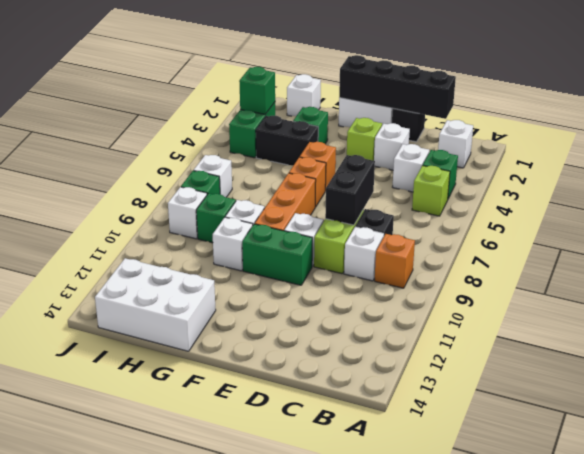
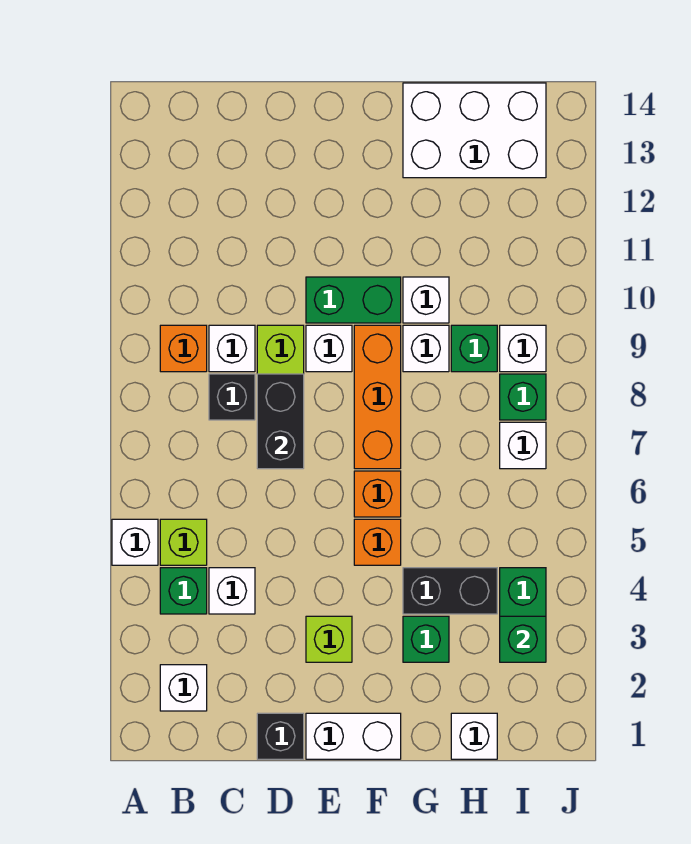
black brick C1:F1 level 2 -> none
white brick D3 level 1 -> white brick A5 level 1

